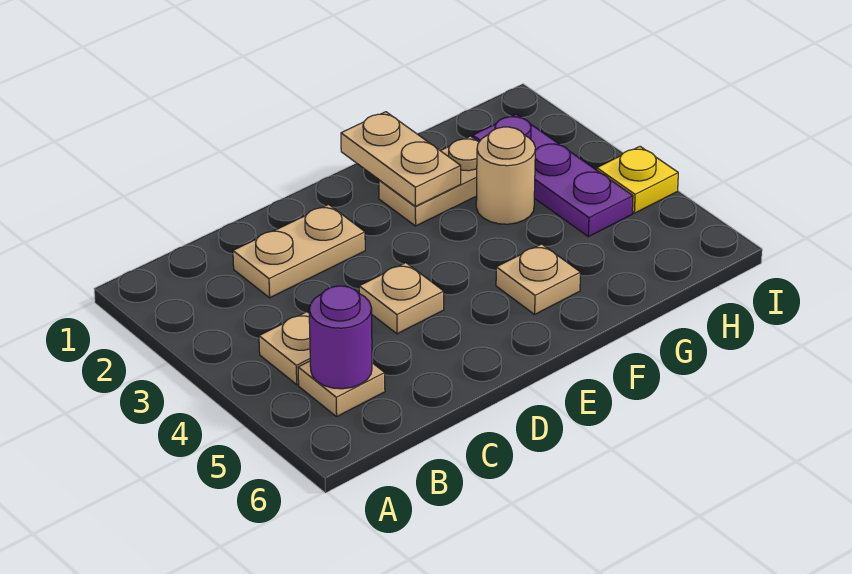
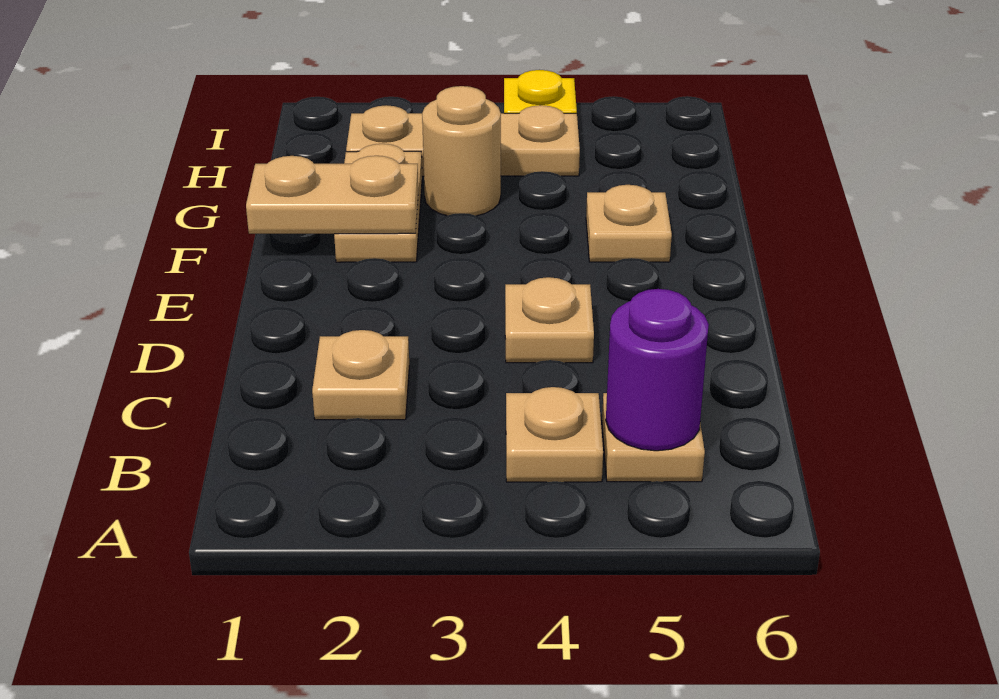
tan plate C2:D2 level 1 -> tan plate C2 level 1
purple plate H2:H4 level 1 -> tan plate H2:H4 level 1

